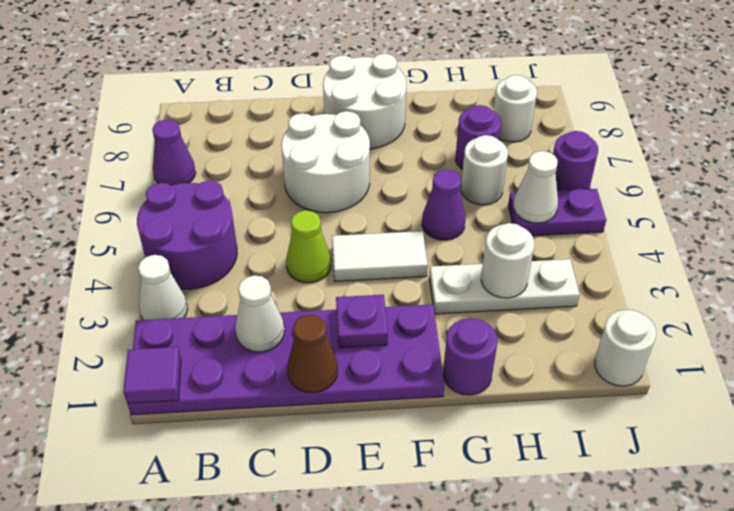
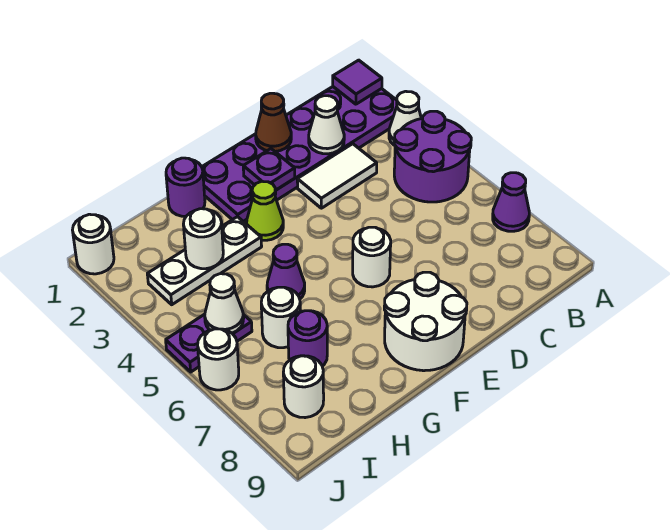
lime cone D4 level 1 -> lime cone F3 level 1
white round brick D6:E7 level 1 -> white round brick E6 level 1
white tile E4:F4 level 1 -> white tile C3:D3 level 1
purple round brick J6 level 1 -> white round brick J6 level 1

